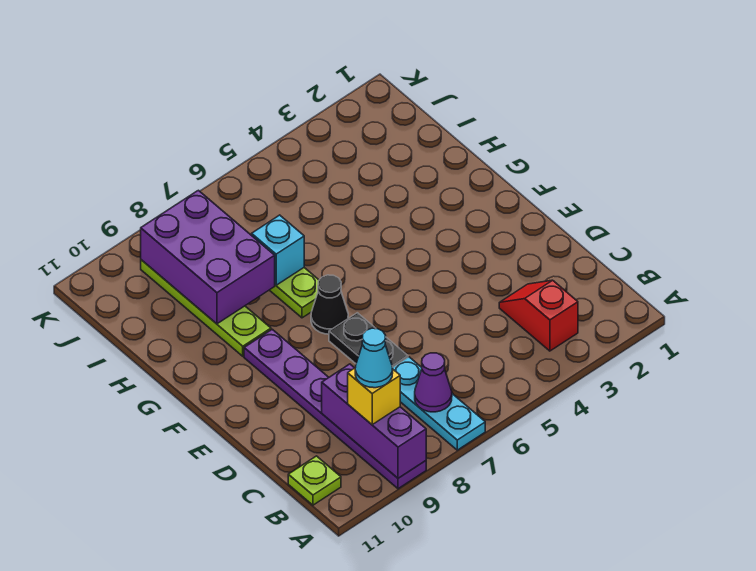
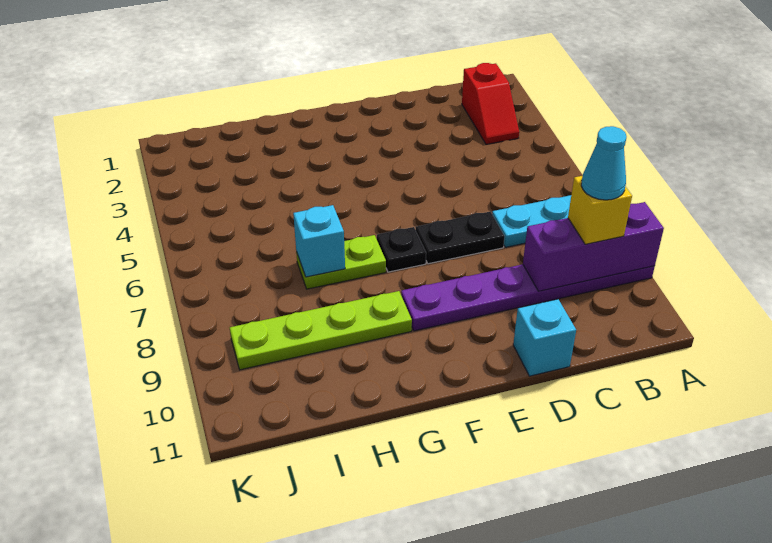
red slope B3:C3 level 1 top B -> red slope B2:B3 level 1 top 2
purple cone B7 level 2 -> none
lime plate B11 level 1 -> none
none -> cyan brick D11 level 1
black cone F7 level 1 -> black plate F7 level 1
purple brick H8:J9 level 2 -> none

